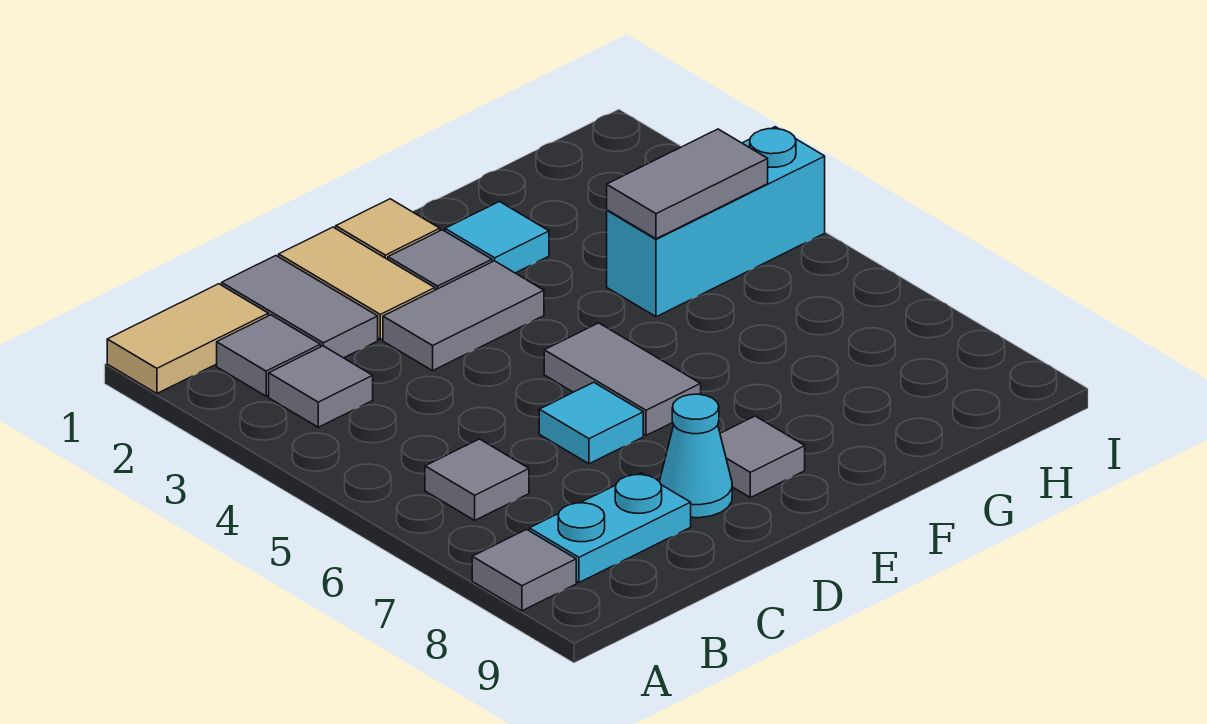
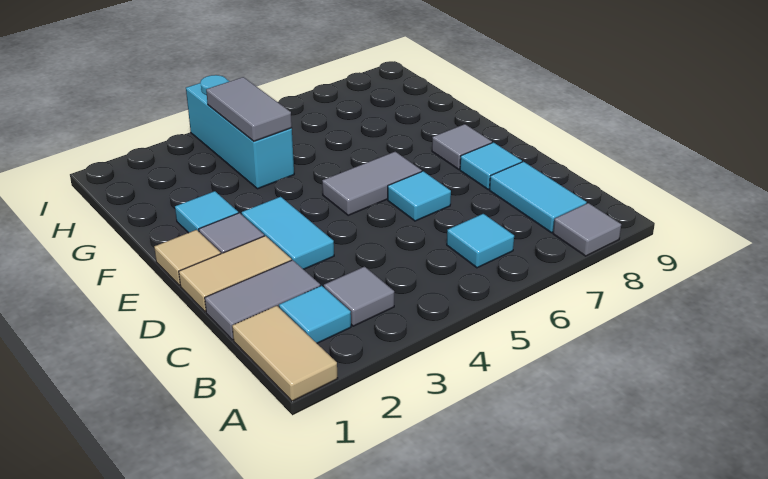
grey tile B2 level 1 -> cyan tile B2 level 1
grey tile B6 level 1 -> cyan tile B6 level 1
cyan plate B8:C8 level 1 -> cyan tile B8:C8 level 1
grey tile D3:E3 level 1 -> cyan tile D3:E3 level 1
cyan cone D8 level 1 -> cyan tile D8 level 1

